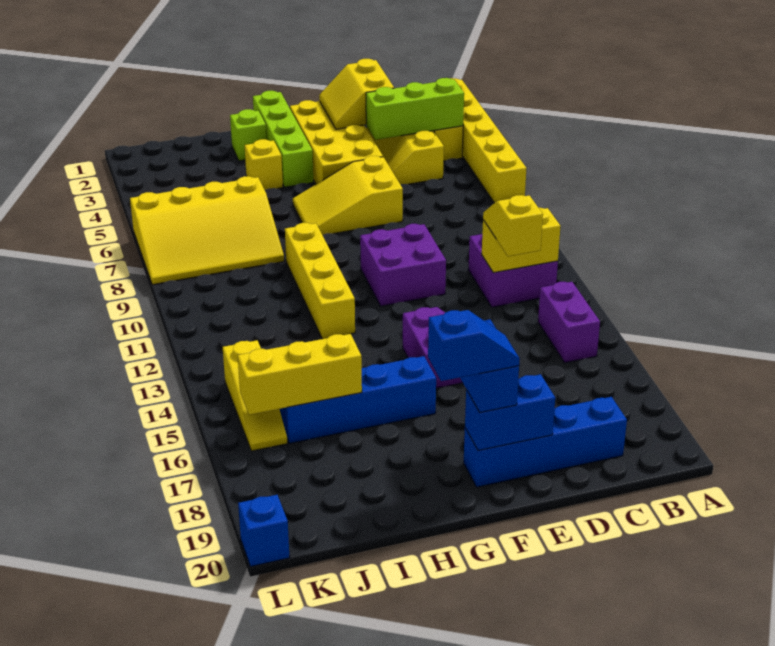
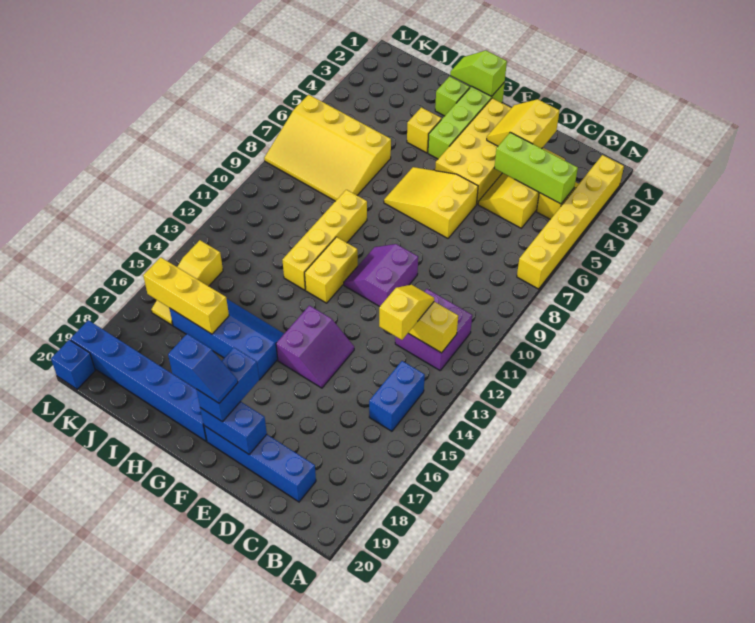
purple brick B14:B15 level 1 -> blue brick B14:B15 level 1
purple brick E10:F11 level 1 -> purple slope E10:F11 level 1 top E
none -> lime slope G1:H1 level 2 top G
none -> yellow brick G11:G12 level 1
none -> blue brick G19:L19 level 1

